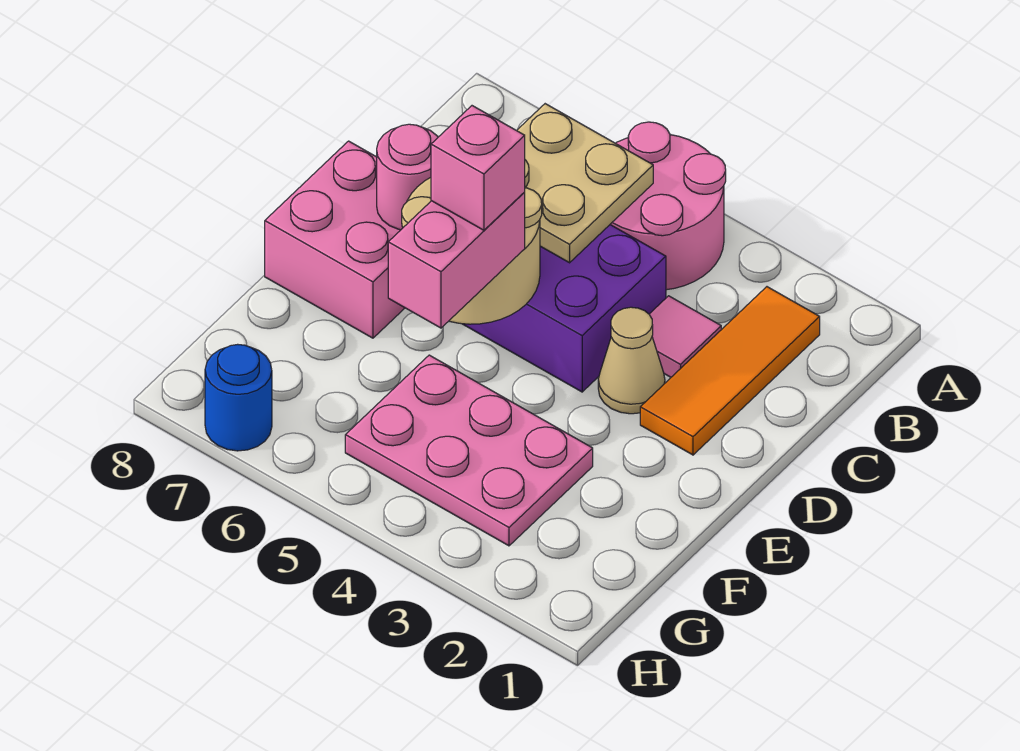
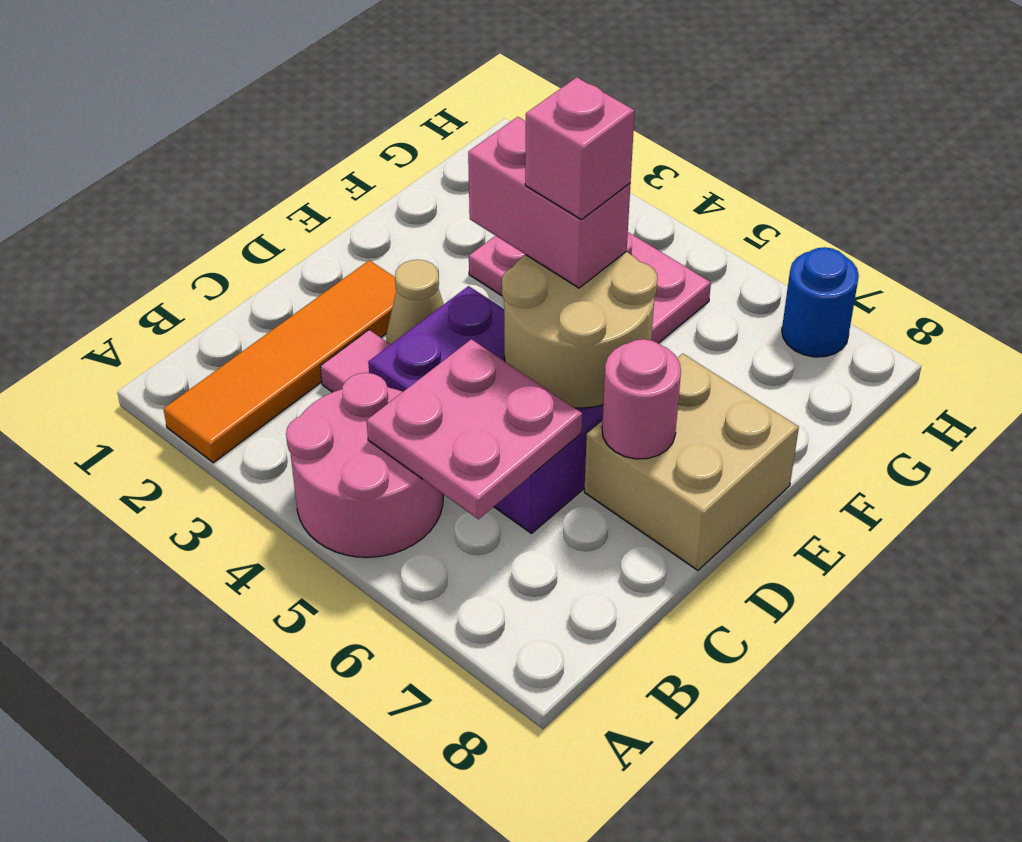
orange tile B2:D2 level 1 -> orange tile A2:D2 level 1
tan plate B5:C6 level 2 -> pink plate B5:C6 level 2
pink brick D7:E8 level 1 -> tan brick D7:E8 level 1
pink brick E5:F5 level 3 -> pink brick E4:E5 level 3

